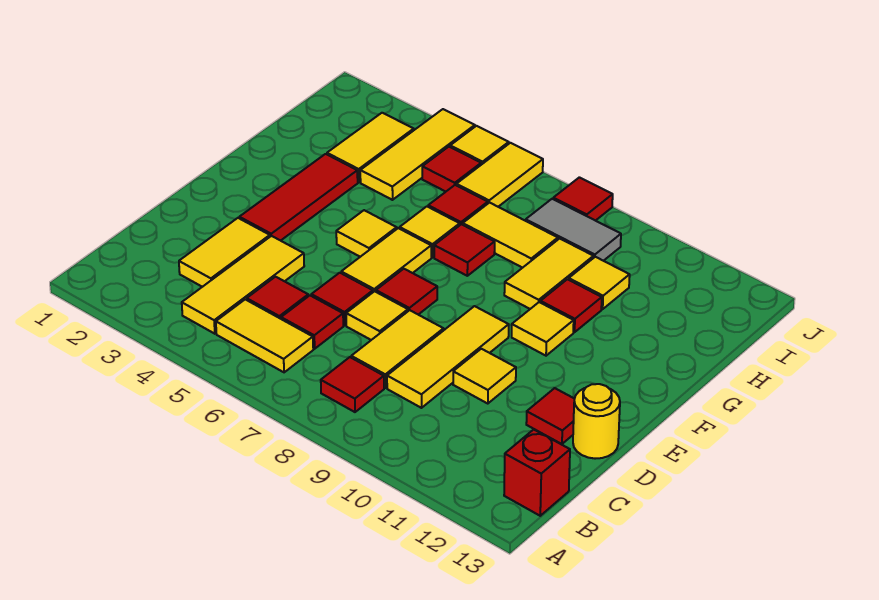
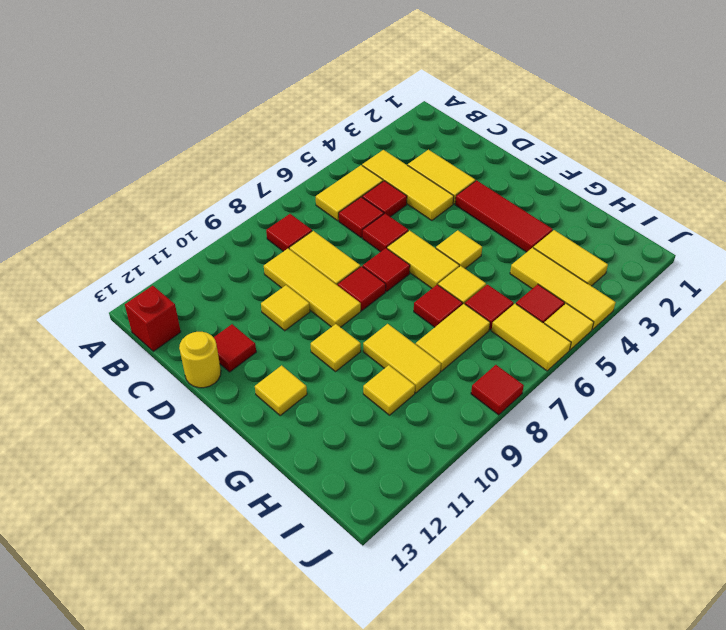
yellow tile D7 level 1 -> yellow tile F12 level 1
red tile G10 level 1 -> red tile E8 level 1
grey tile I8:I9 level 1 -> none

